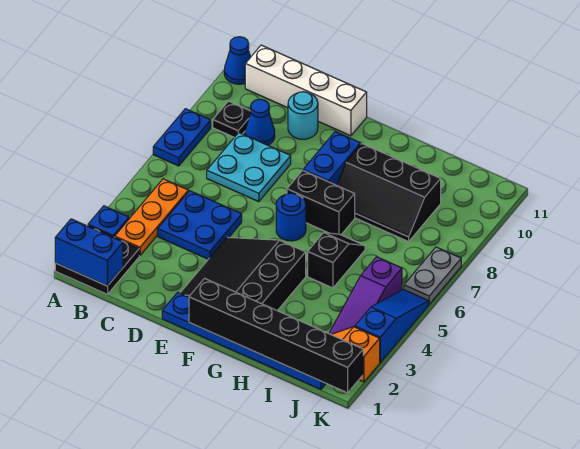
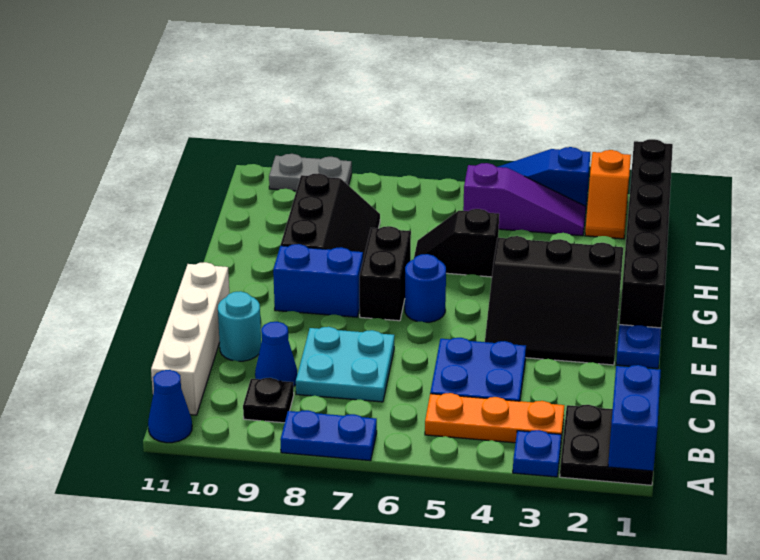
grey plate K6:K7 level 1 -> grey plate K9:K10 level 1

